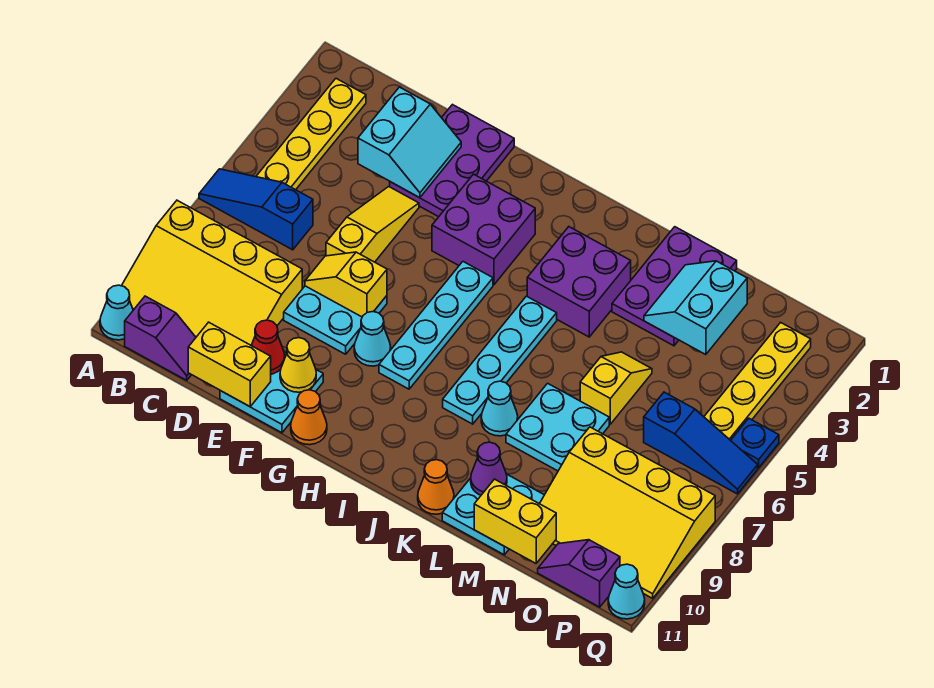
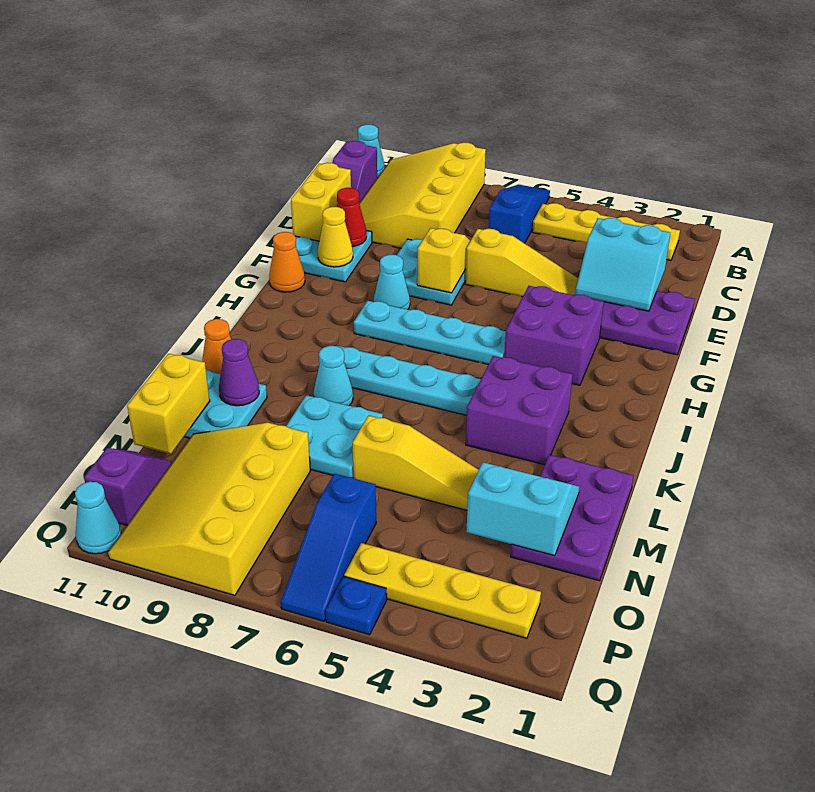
purple plate L1:M3 level 1 -> purple plate L1:N2 level 1
yellow slope M5:M6 level 1 top 6 -> yellow slope M4:M6 level 1 top 6

